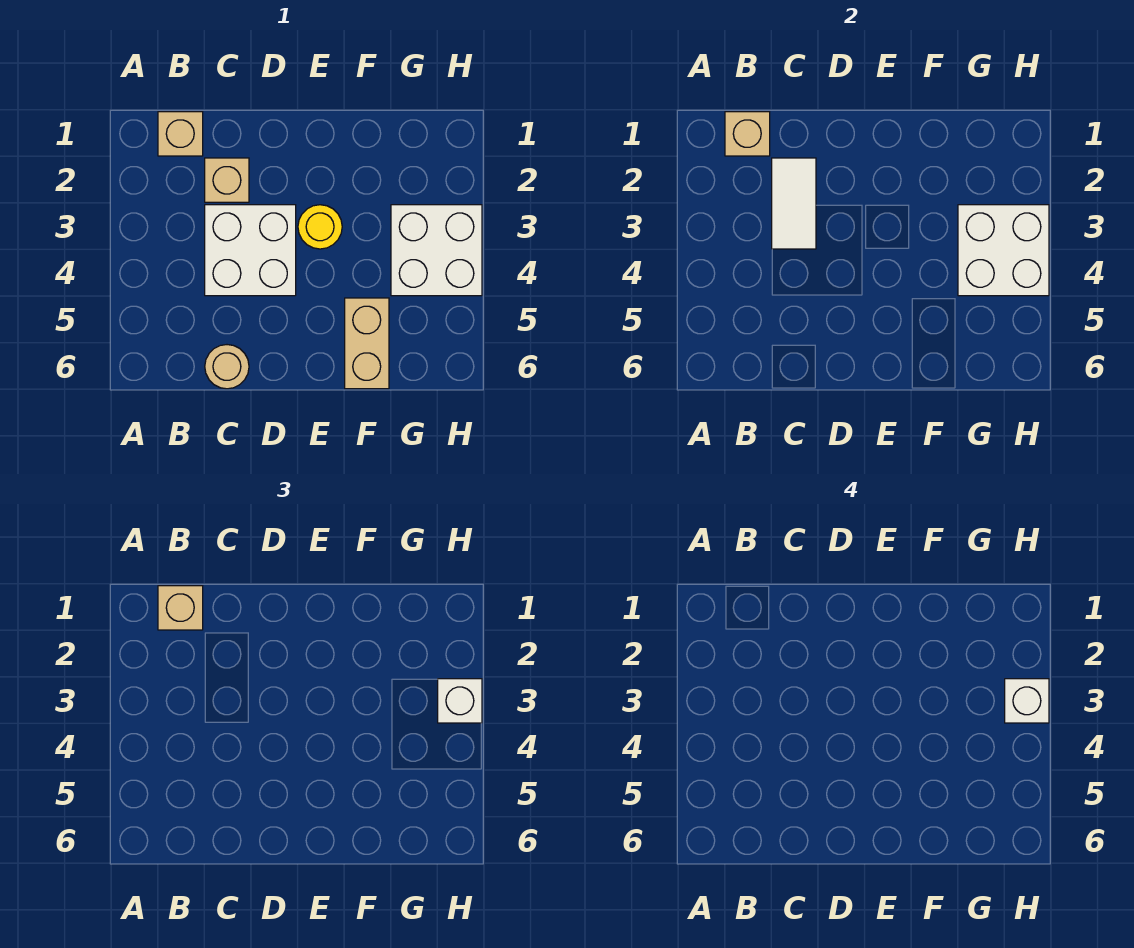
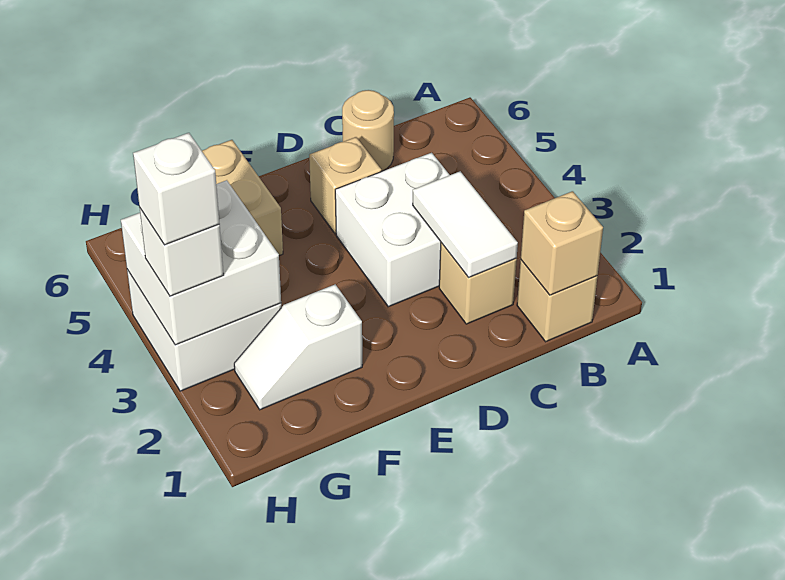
tan brick B1 level 3 -> tan brick D5 level 1
yellow round brick E3 level 1 -> none
none -> white slope F2:G2 level 1 top F

